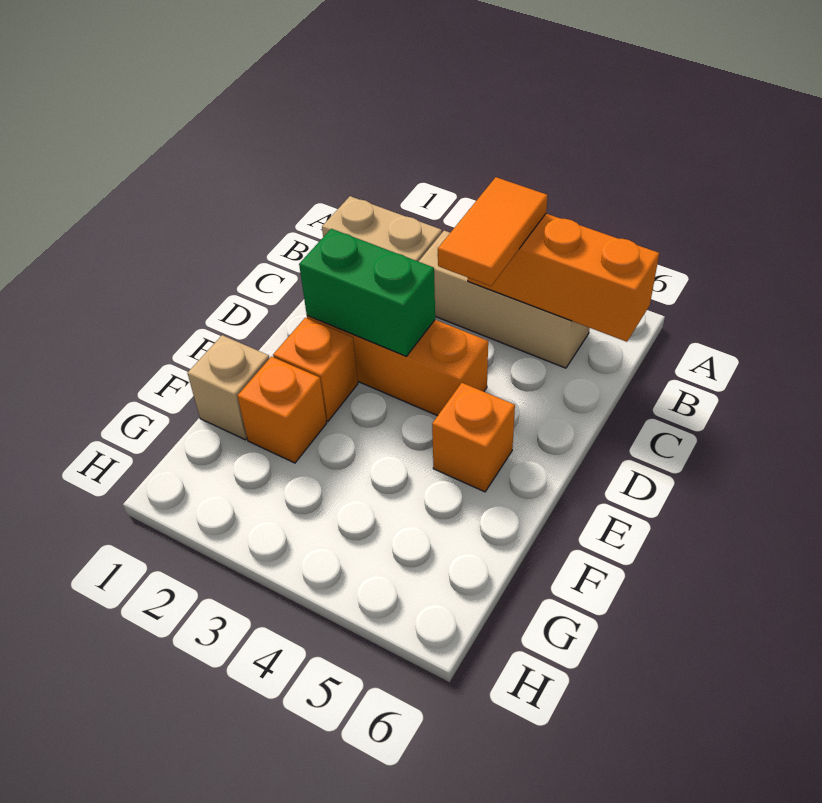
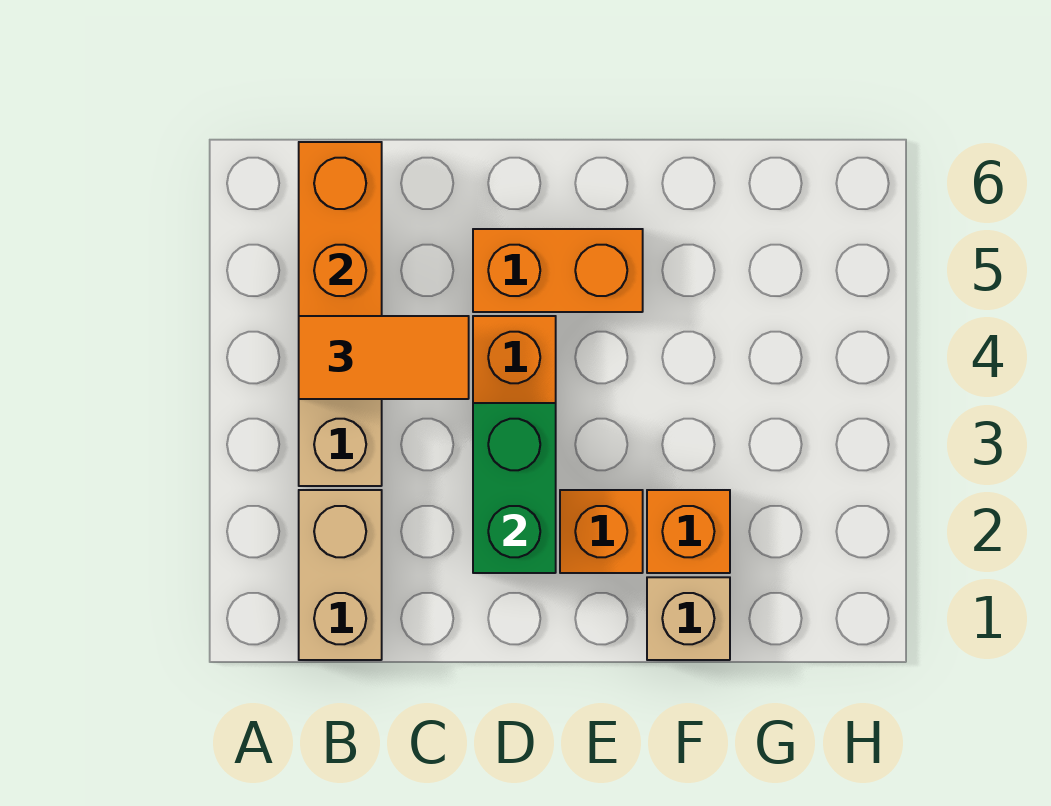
orange brick E5 level 1 -> orange brick D5:E5 level 1

